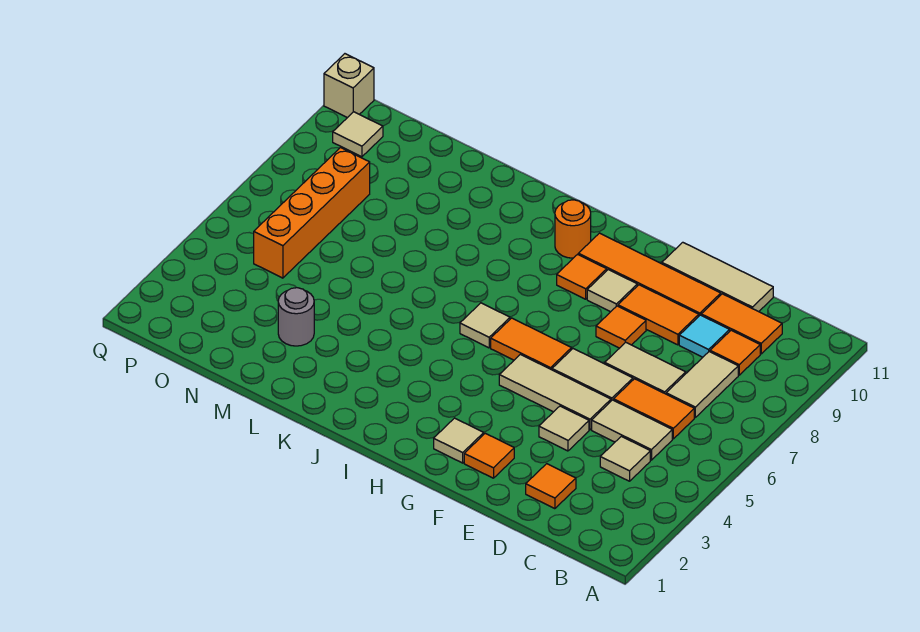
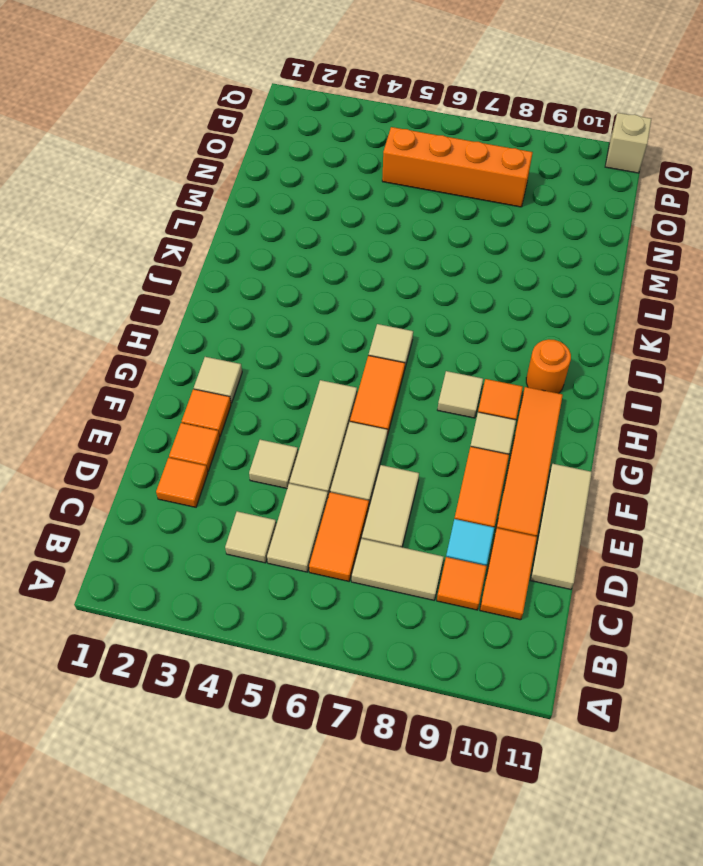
orange tile F8 level 1 -> orange tile E2 level 1
grey round brick M3 level 1 -> none
tan tile P10 level 1 -> tan tile H8 level 1

